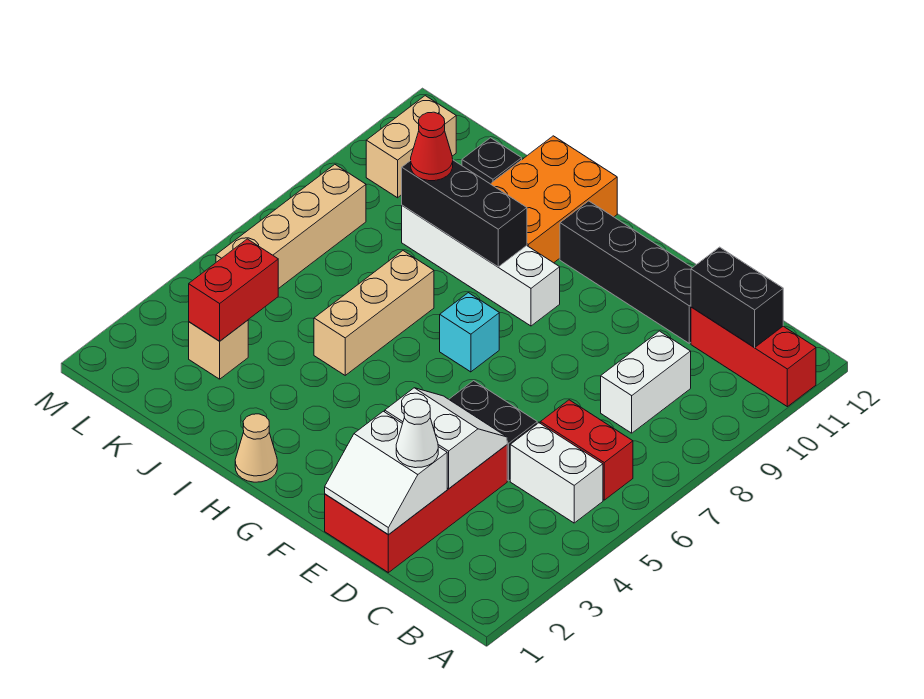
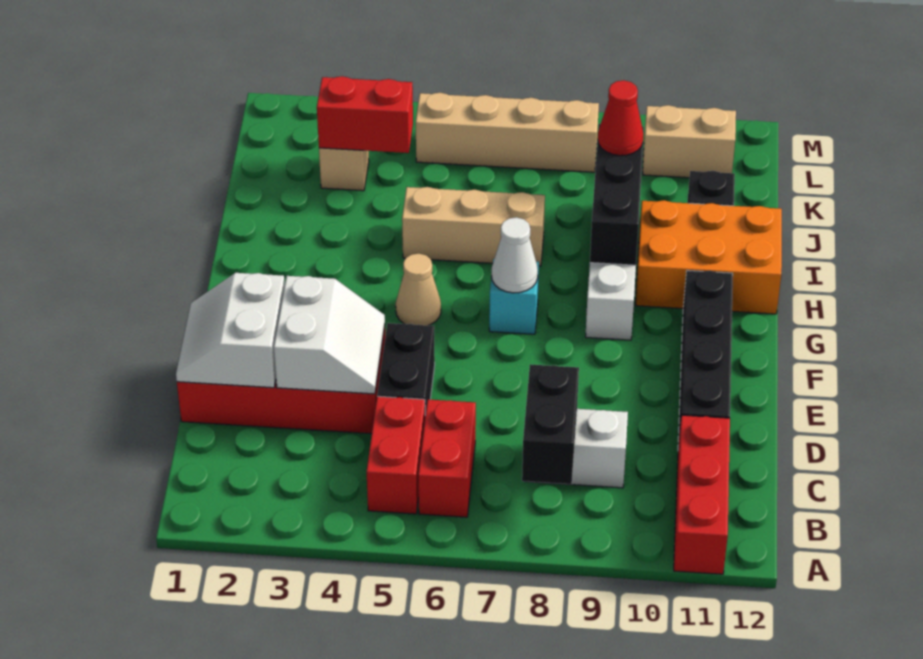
white brick B5:C5 level 1 -> red brick B5:C5 level 1
black brick B11:C11 level 2 -> black brick B8:C8 level 2
white cone D2 level 3 -> white cone G7 level 2
tan cone H1 level 1 -> tan cone G5 level 1

